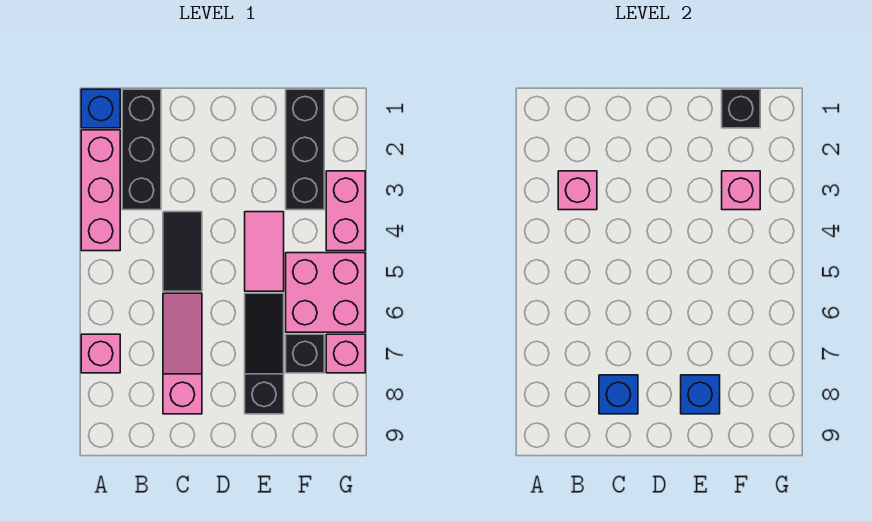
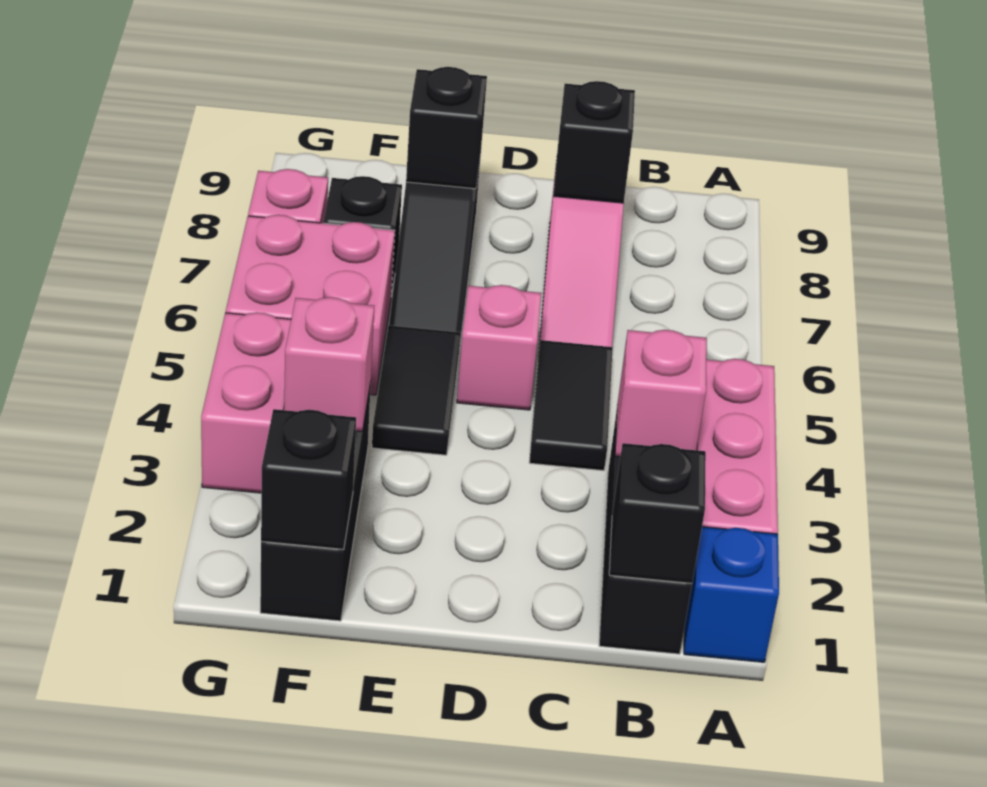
pink brick A7 level 1 -> pink brick D5 level 1
none -> black brick B1 level 2
blue brick C8 level 2 -> black brick C8 level 2
pink tile E4:E5 level 1 -> black tile E4:E5 level 1
blue brick E8 level 2 -> black brick E8 level 2

